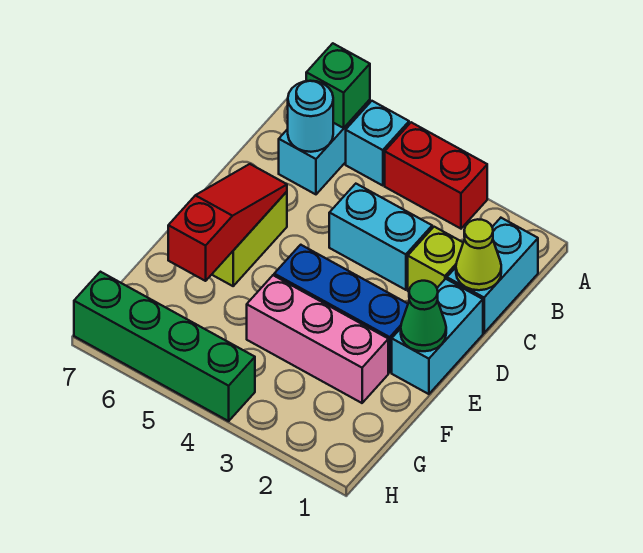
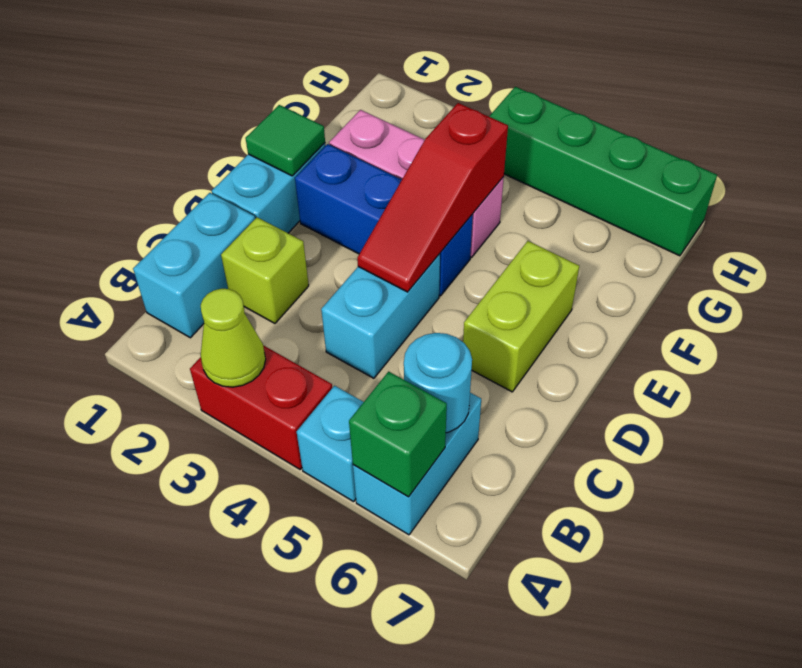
lime cone C1 level 2 -> lime cone A3 level 2
cyan brick C3:C4 level 1 -> cyan brick C4:D4 level 1
red slope D6:F6 level 2 top F -> red slope D4:F4 level 2 top F
green cone E1 level 2 -> green tile E1 level 2

